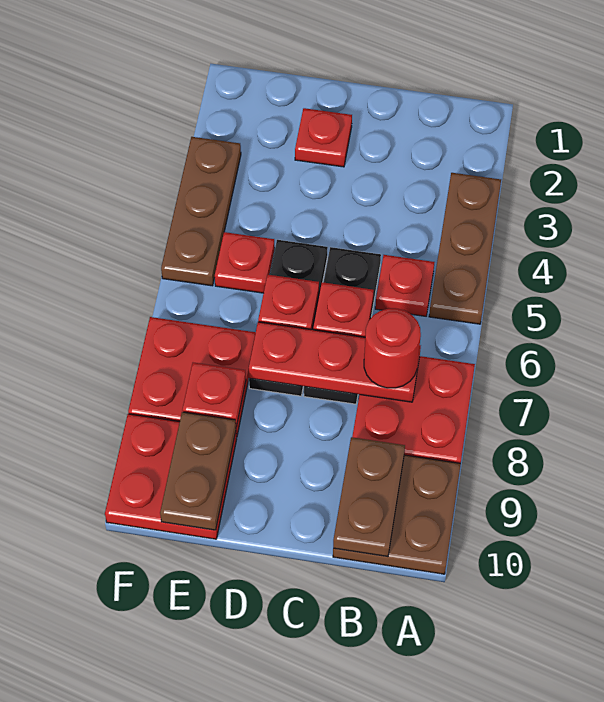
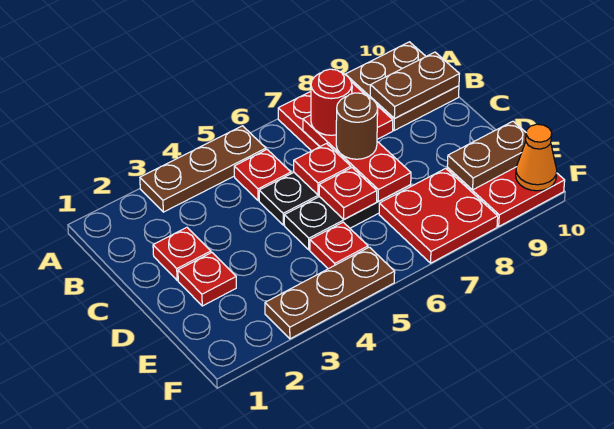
none -> brown round brick C7 level 3
red plate E8 level 2 -> red plate C2 level 1
none -> orange cone F10 level 2

